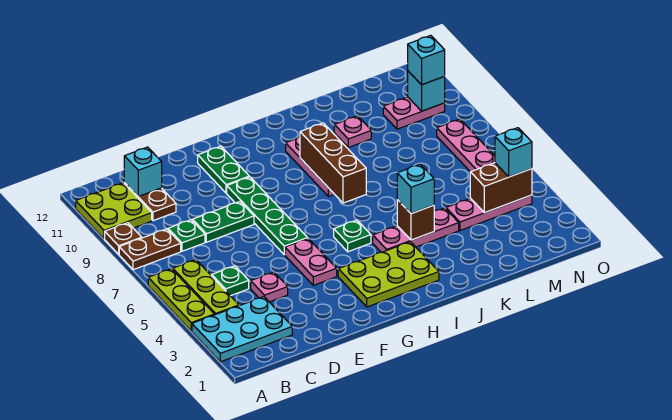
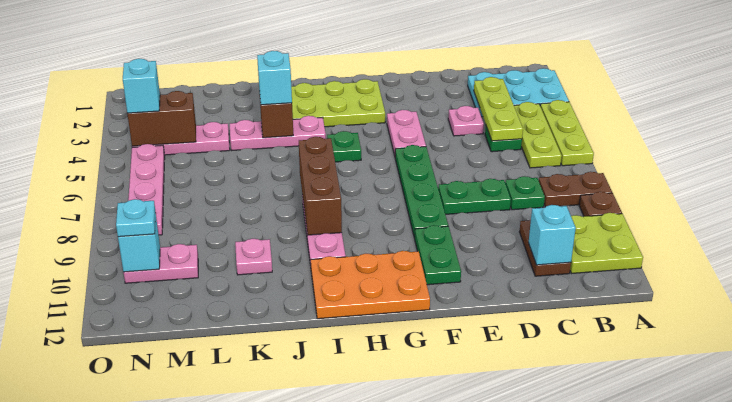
none -> lime plate C3:C5 level 2
none -> orange plate G11:I12 level 1
cyan brick N10 level 3 -> cyan plate N10 level 3

